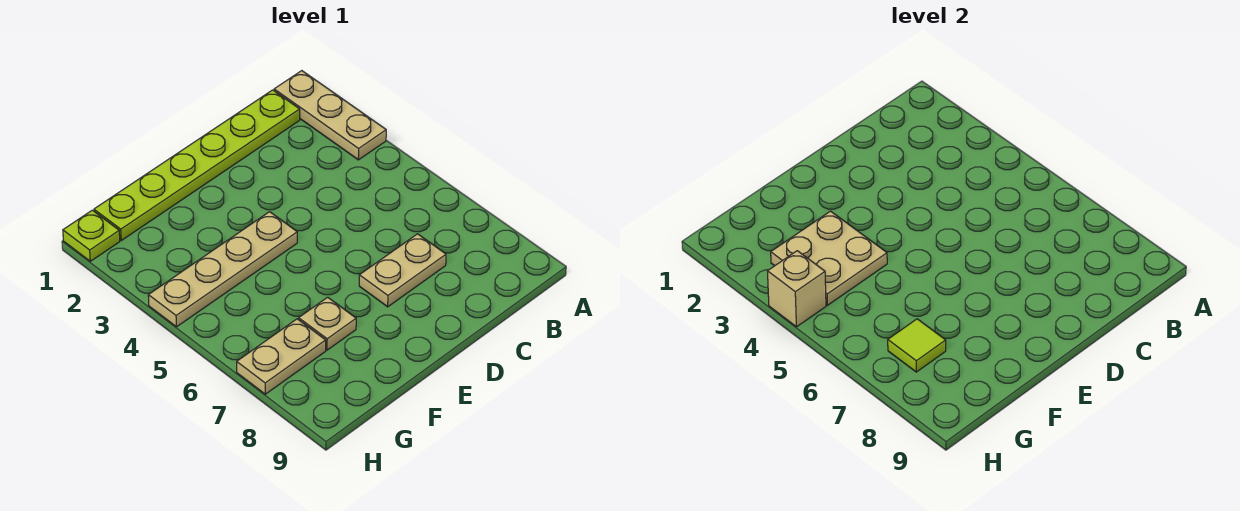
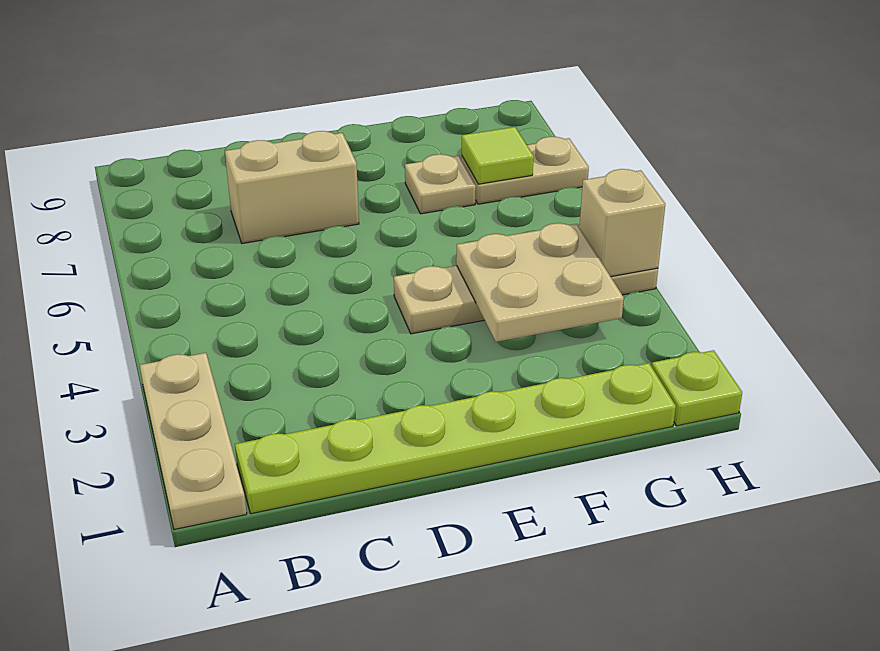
tan plate C7:D7 level 1 -> tan brick C7:D7 level 1

